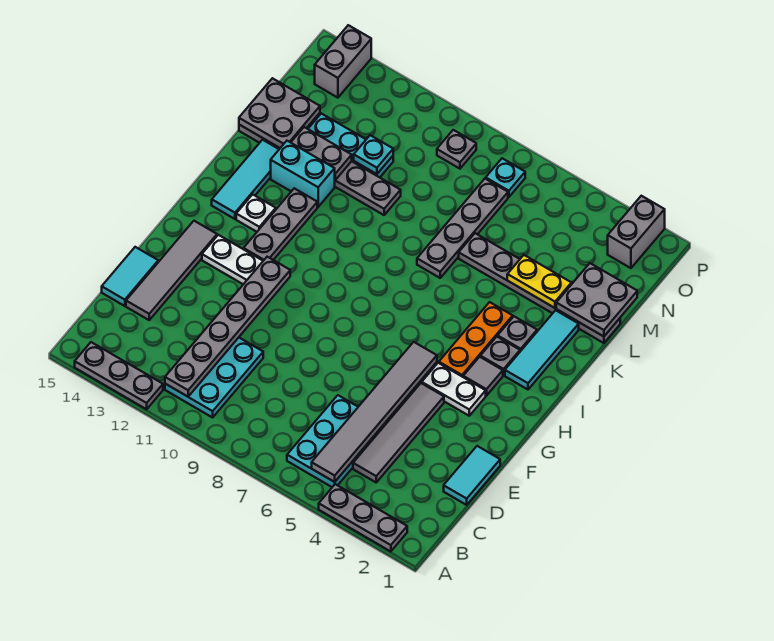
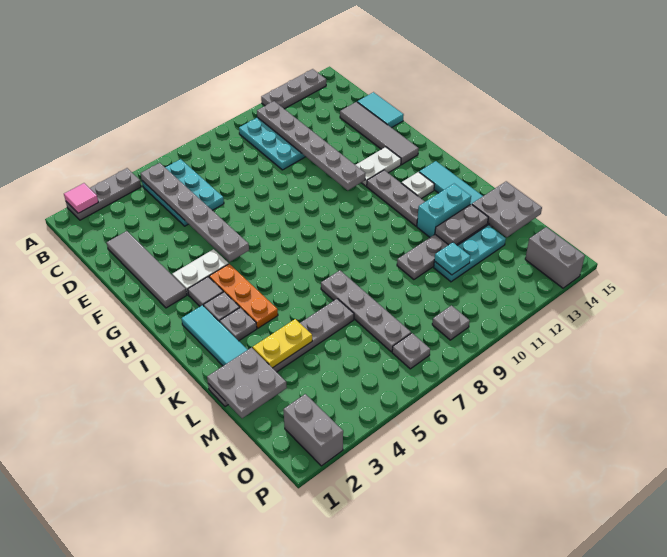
none -> pink tile A2 level 2
grey tile B5:G5 level 2 -> grey plate B5:G5 level 2
grey tile C4:F4 level 1 -> grey tile D2:G2 level 1
cyan tile D1:E1 level 1 -> none
cyan plate O7 level 1 -> grey plate O7 level 1

